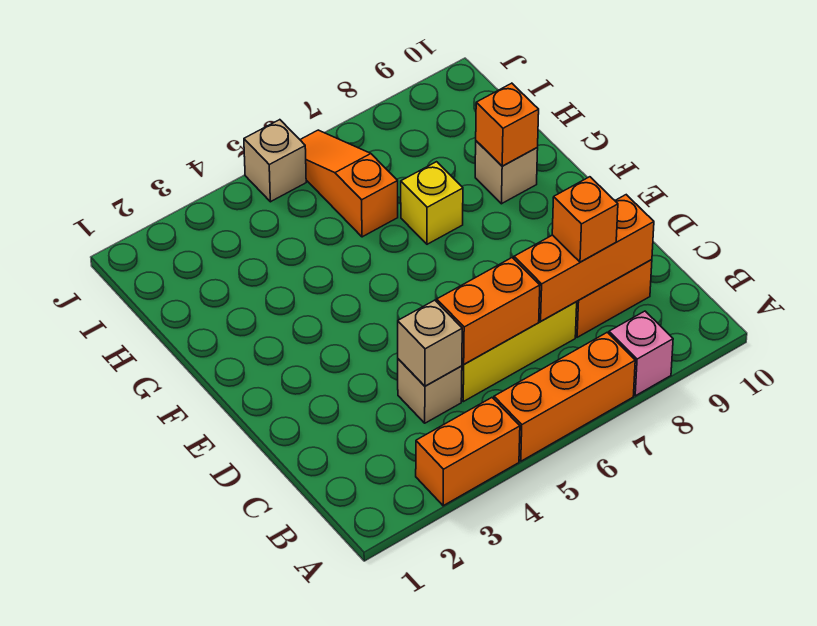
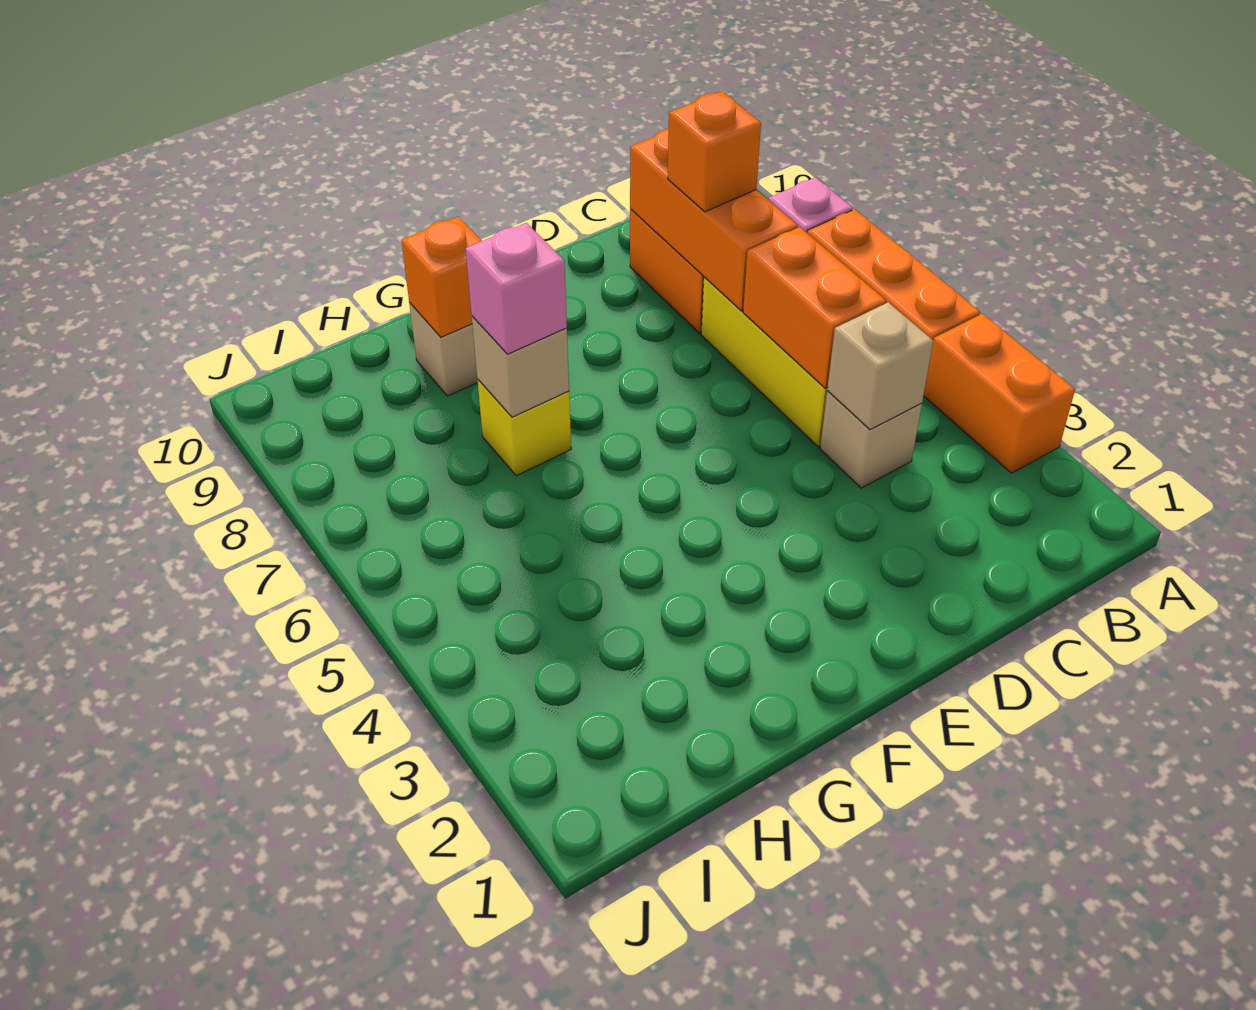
none -> pink brick G7 level 3
orange slope H6:J6 level 1 top H -> none
tan brick J5 level 1 -> tan brick G7 level 2

